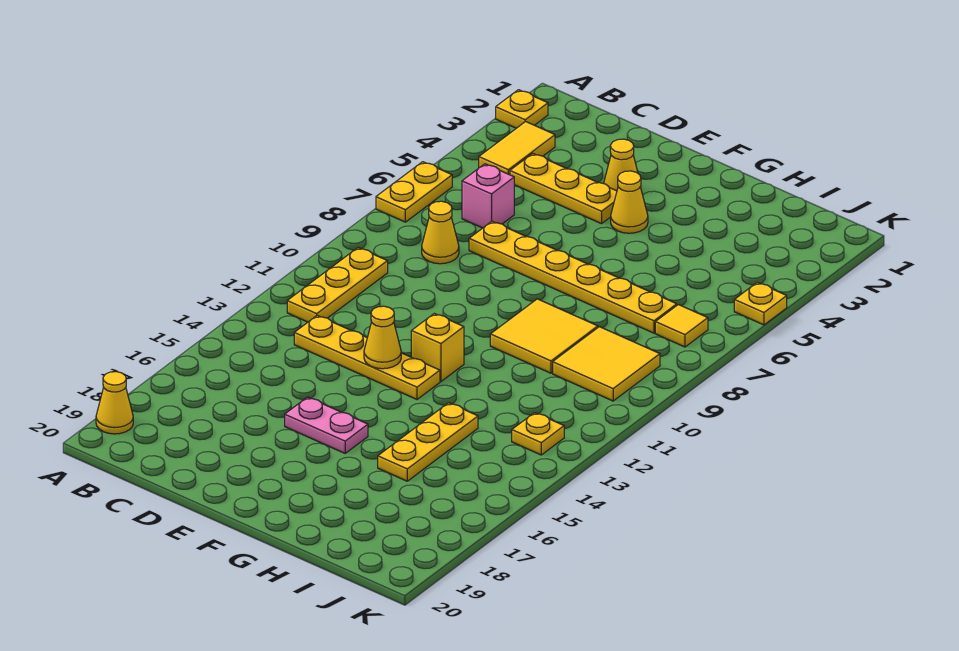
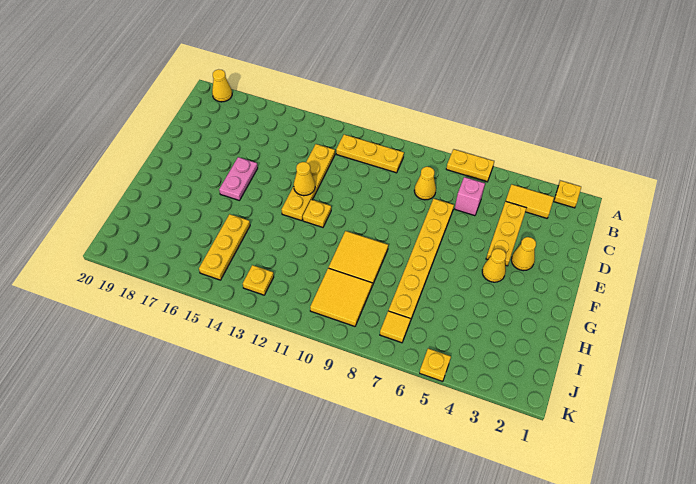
yellow brick F12 level 1 -> yellow plate F12 level 1
yellow plate H14:H16 level 1 -> yellow plate H15:J15 level 1

